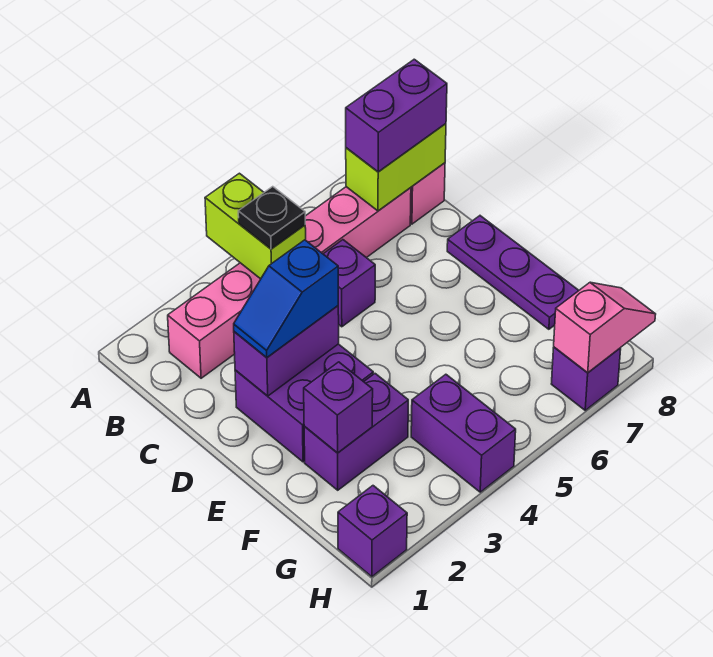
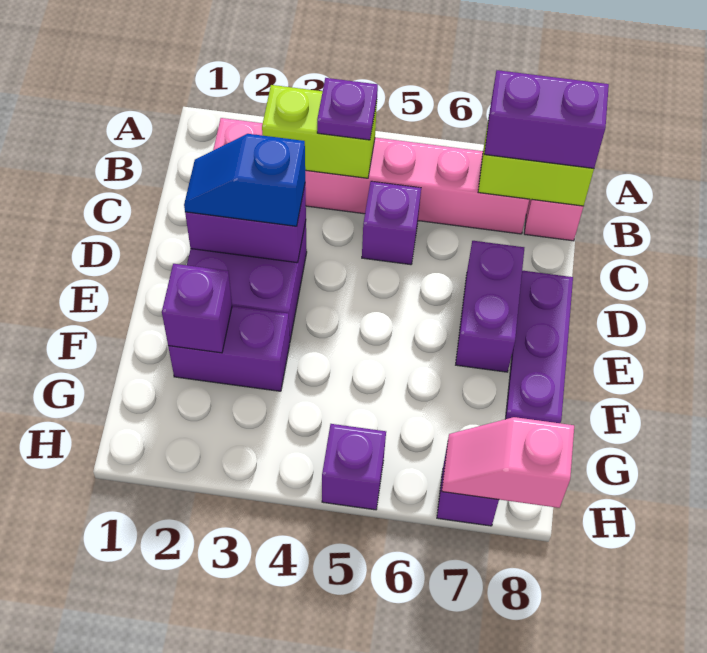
lime brick A4:B4 level 2 -> lime brick B3:B4 level 2
black plate B4 level 3 -> purple plate B4 level 3
purple brick G4:H4 level 1 -> purple brick D7:E7 level 1
purple brick H1 level 1 -> purple brick H5 level 1
pink slope H7:H8 level 2 top 7 -> pink slope H7:H8 level 2 top 8

